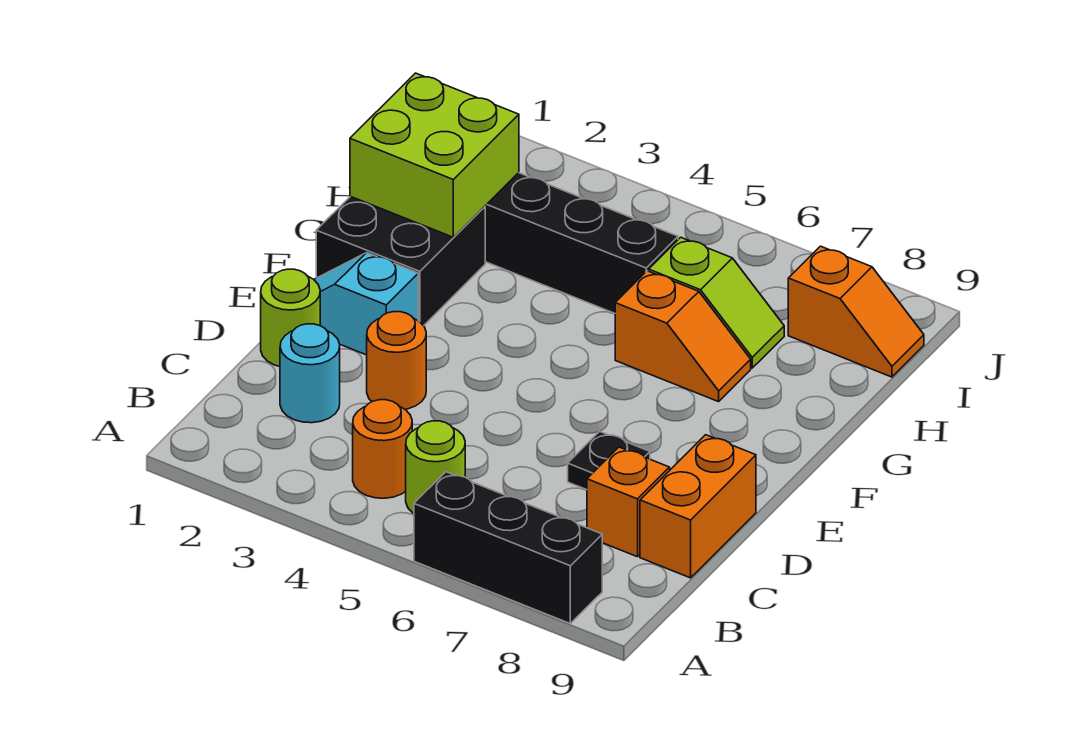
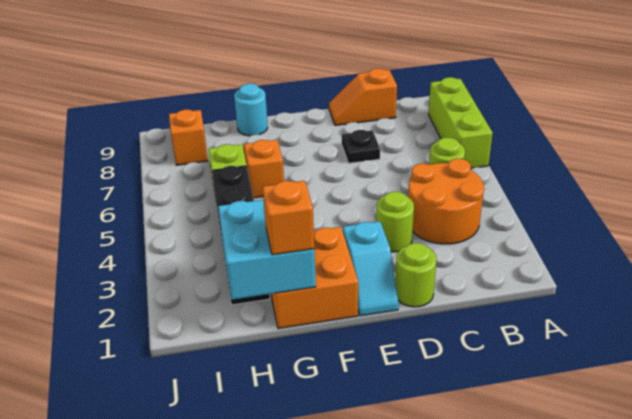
black brick A6:A8 level 1 -> lime brick A6:A8 level 1
orange round brick B4 level 1 -> orange round brick B3:C4 level 1
cyan round brick C2 level 1 -> cyan round brick G9 level 1
orange brick C8 level 1 -> orange brick G1 level 3
orange brick C9:D9 level 1 -> orange slope C9:D9 level 1 top C
orange round brick D3 level 1 -> lime round brick D3 level 1
black brick F1:G2 level 1 -> orange brick F1:G2 level 1
lime brick G1:H2 level 2 -> cyan brick G1:H2 level 2

